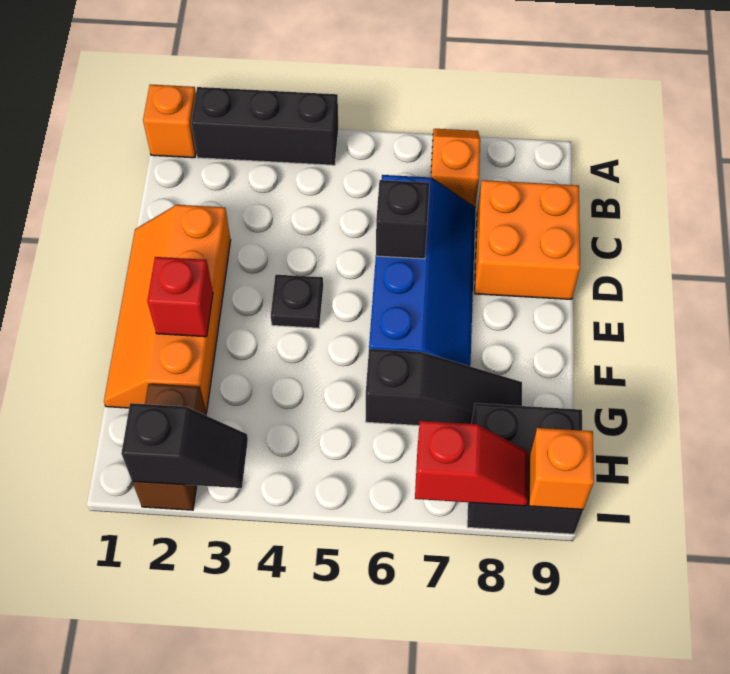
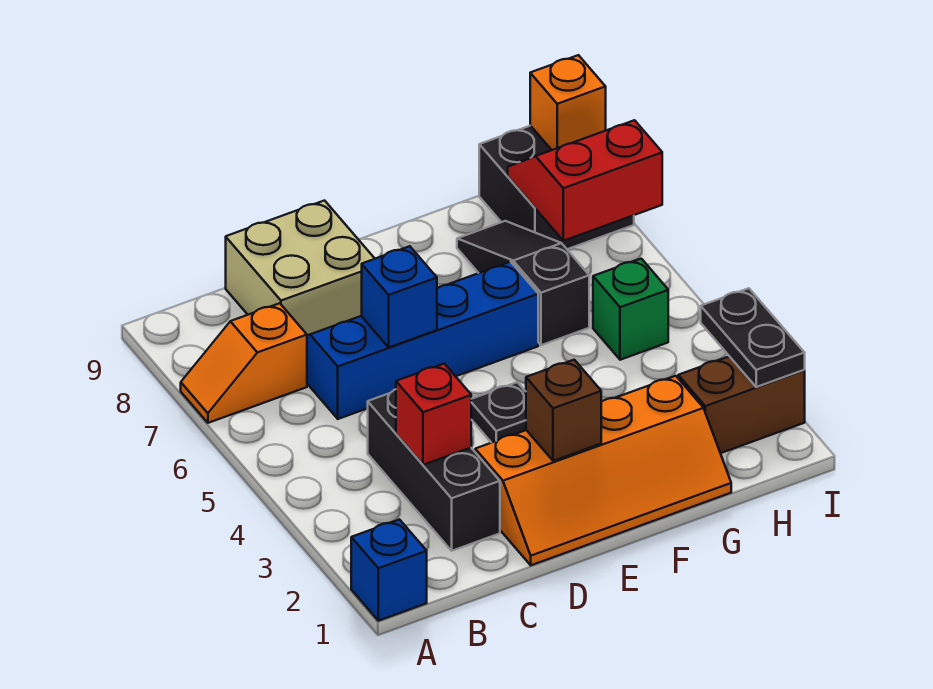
orange brick A1 level 1 -> blue brick A1 level 1
black brick A2:A4 level 1 -> black brick C2:C4 level 1
orange brick C8:D9 level 1 -> tan brick C8:D9 level 1
black brick D6 level 2 -> blue brick D6 level 2
none -> brown brick E2 level 2
red brick F2 level 2 -> red brick C3 level 2
none -> green brick H5 level 1
black slope I2:I3 level 2 top 2 -> black plate I2:I3 level 2
red slope I7:I8 level 2 top 7 -> red slope H7:I8 level 2 top 7

